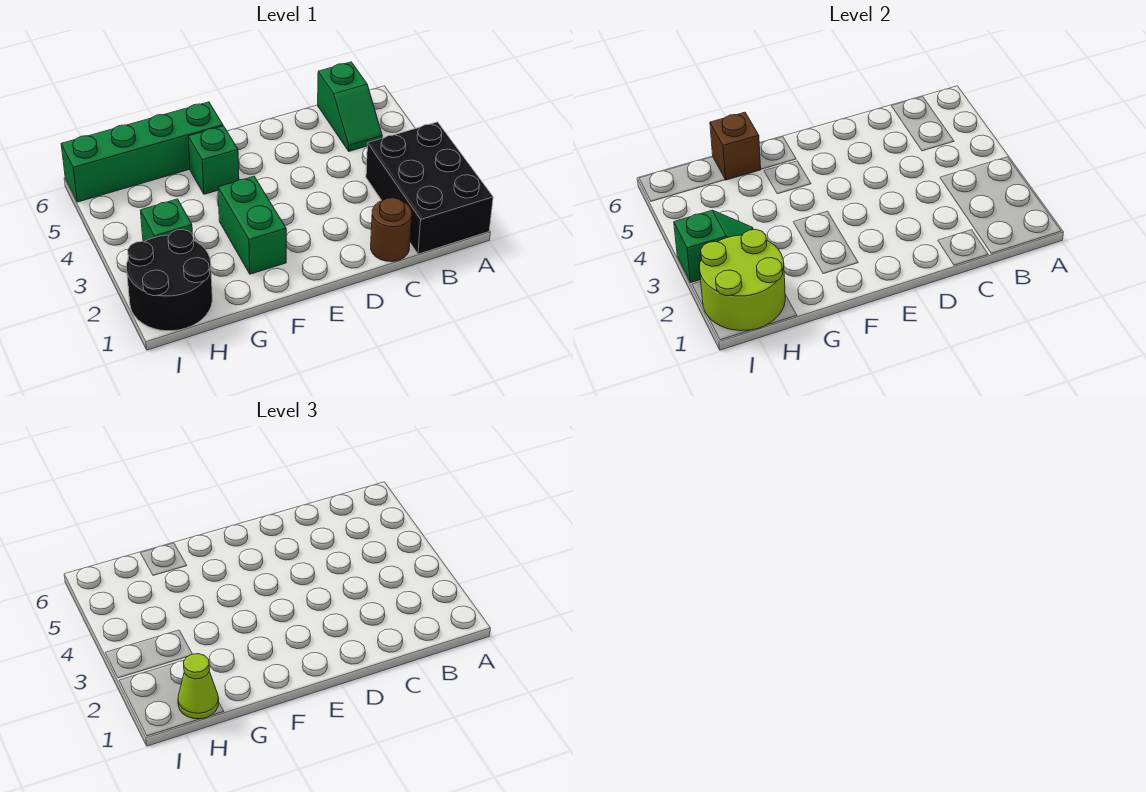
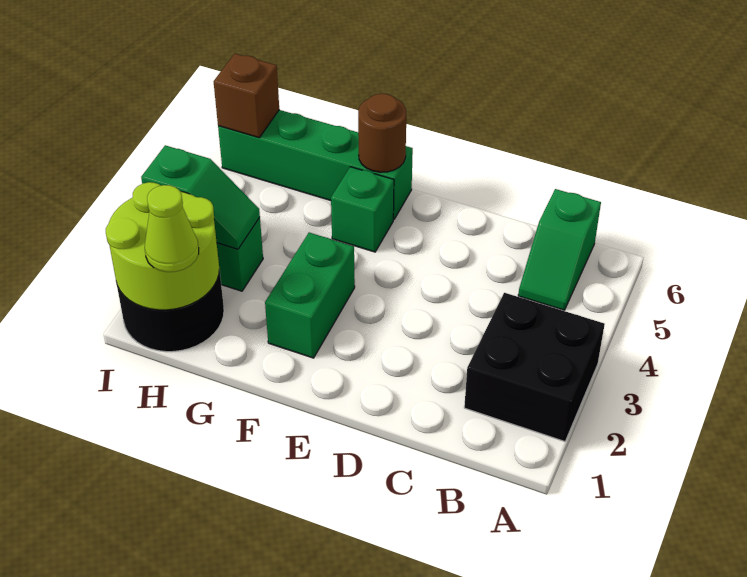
black brick A1:B3 level 1 -> black brick A2:B3 level 1
brown round brick C1 level 1 -> brown round brick F6 level 2
brown brick G6 level 2 -> brown brick I6 level 2

